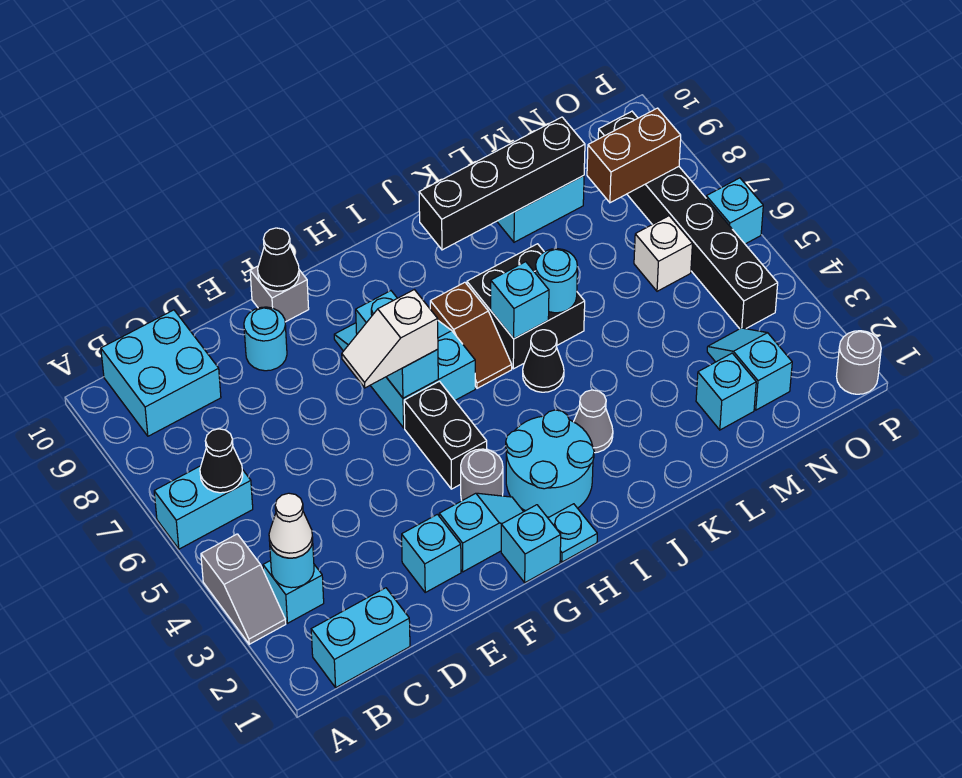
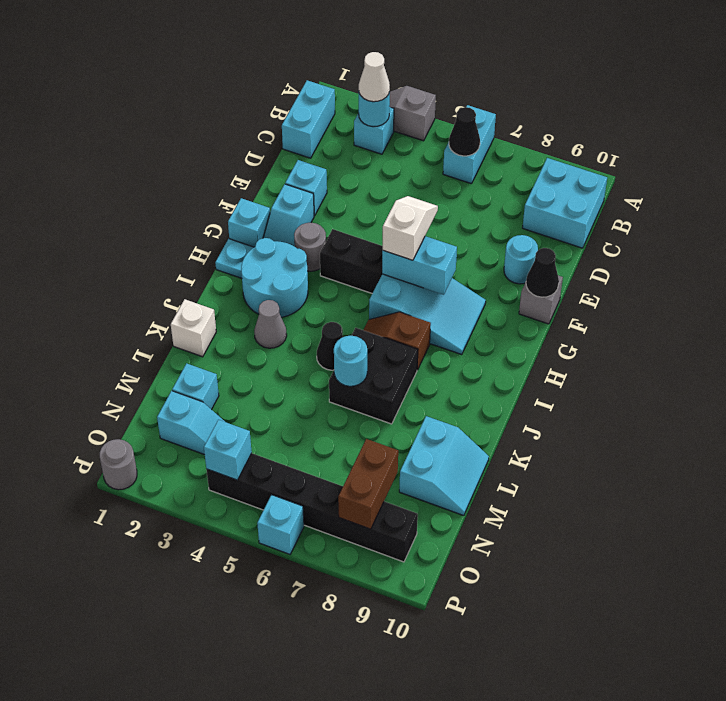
cyan brick J6 level 2 -> cyan brick O4 level 2
black brick J9:M9 level 2 -> none
white brick N6 level 1 -> white brick K1 level 1

